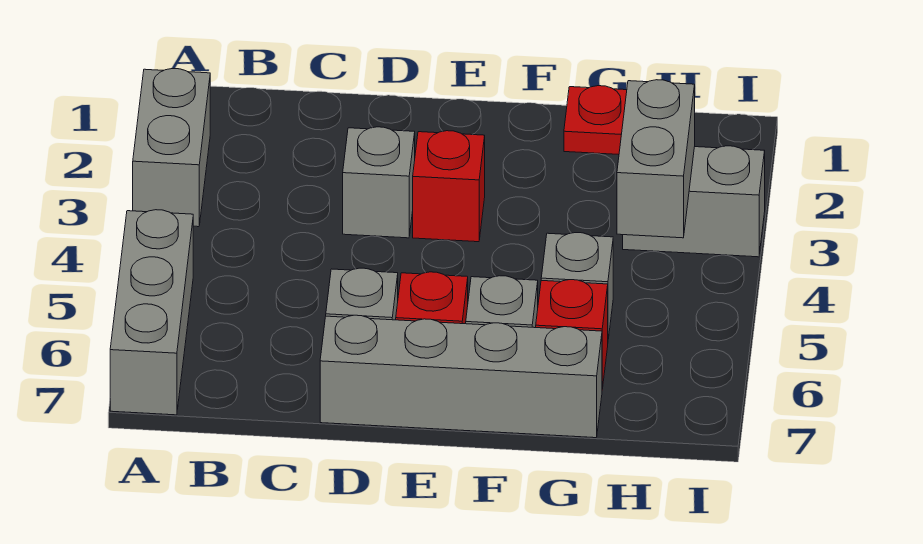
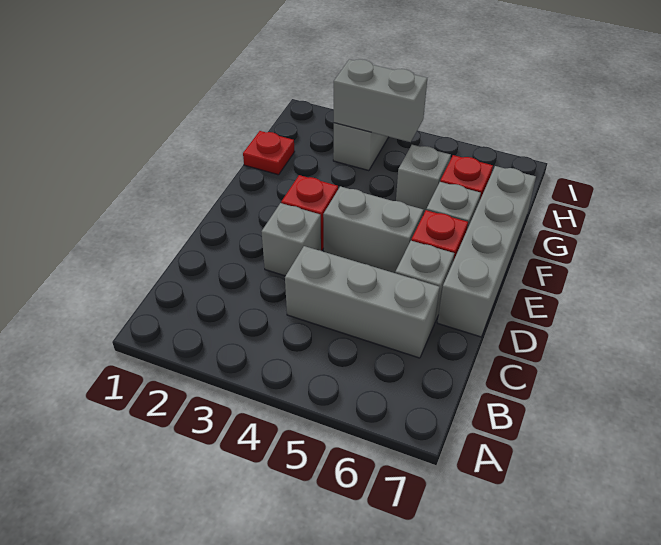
grey brick A2:A3 level 1 -> grey brick E4:E5 level 1
grey brick A5:A7 level 1 -> grey brick C4:C6 level 1

